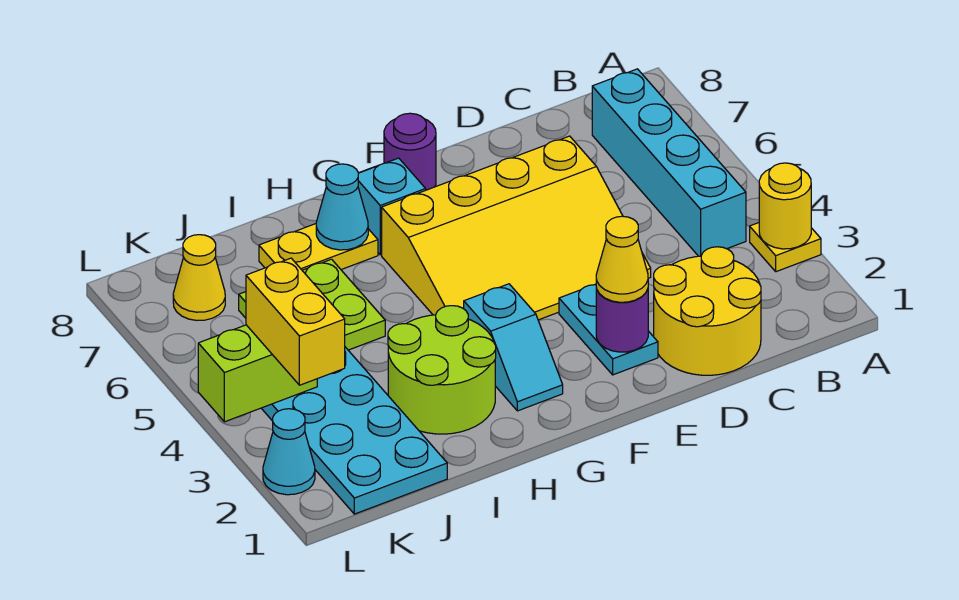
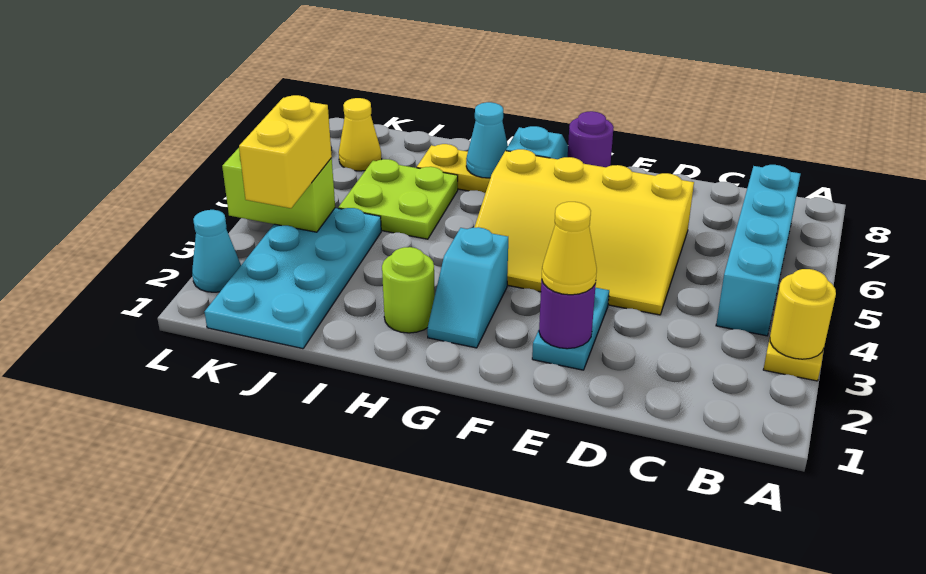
yellow round brick C1:D2 level 1 -> none
lime round brick H2:I3 level 1 -> lime round brick H2 level 1

